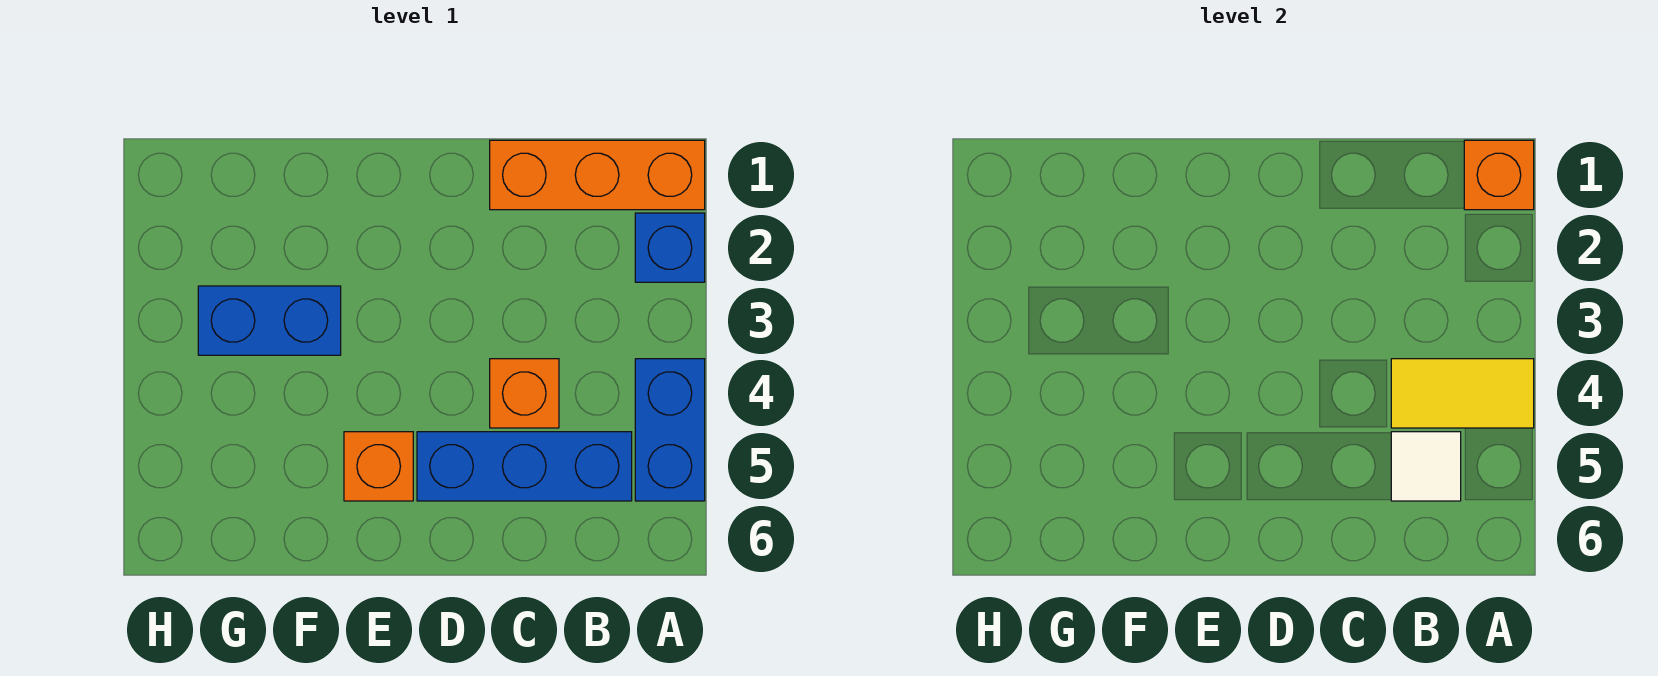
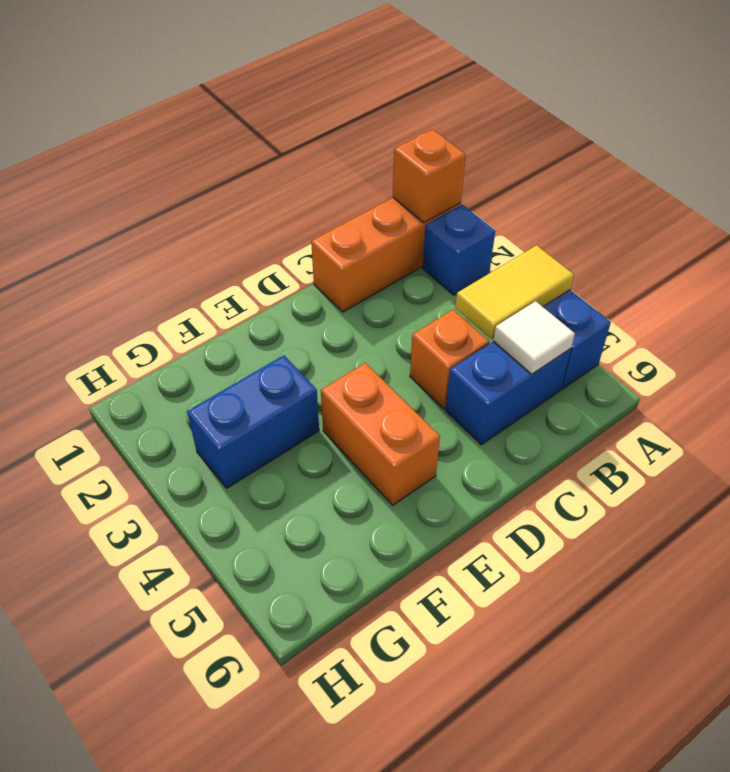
blue brick B5:D5 level 1 -> blue brick B5:C5 level 1
orange brick E5 level 1 -> orange brick E4:E5 level 1

